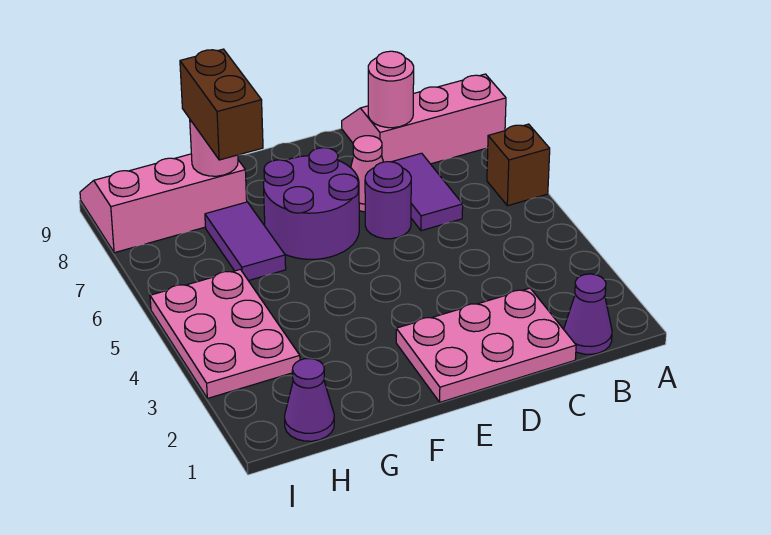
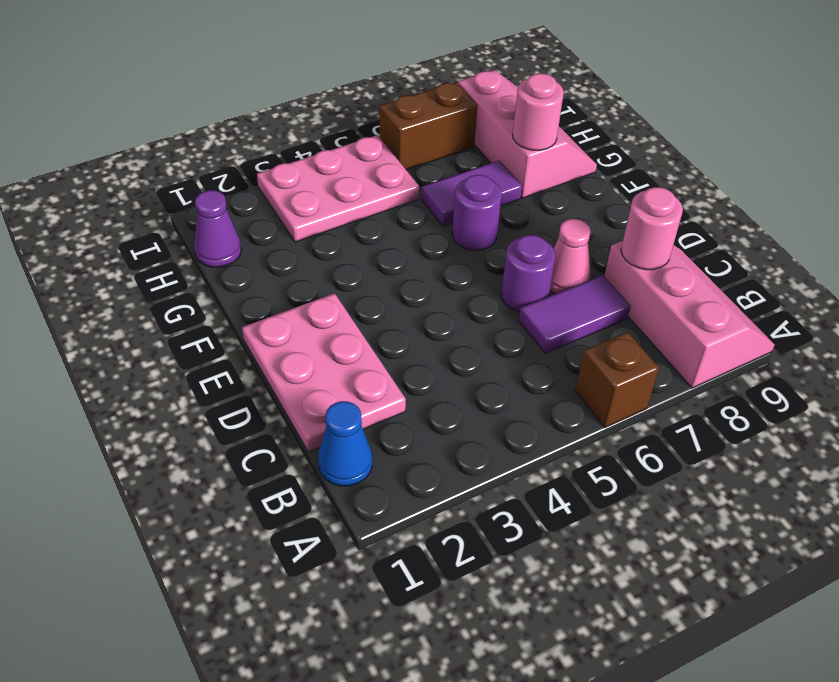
purple cone B1 level 1 -> blue cone B1 level 1
purple round brick E6:F7 level 1 -> purple round brick F6 level 1
brown brick G7:G8 level 3 -> brown brick I6:I7 level 1

